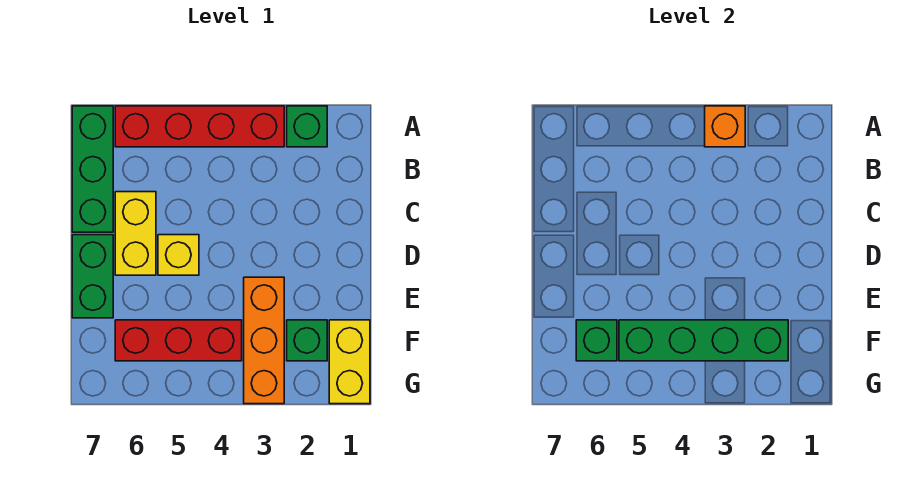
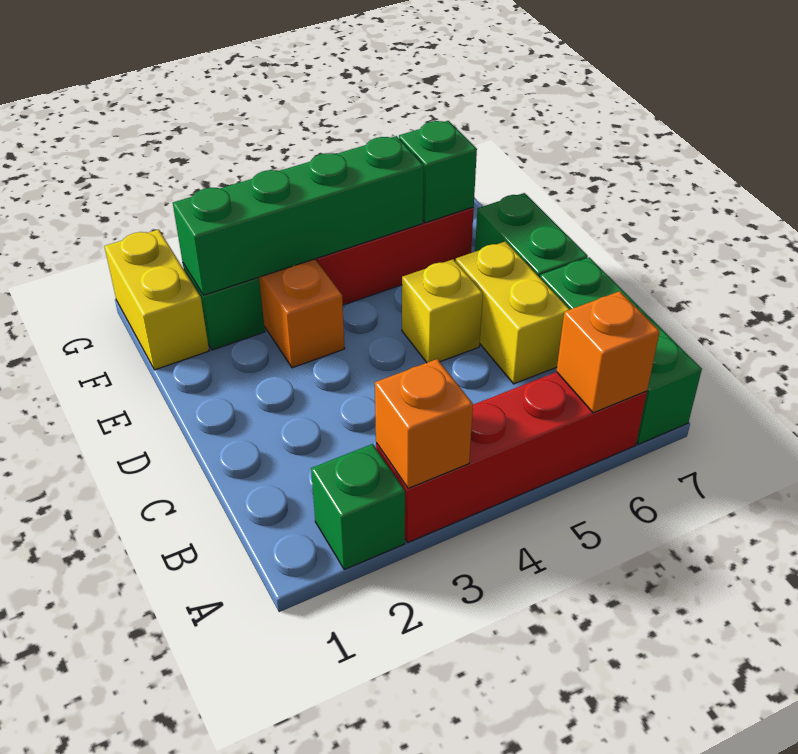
none -> orange brick A6 level 2

